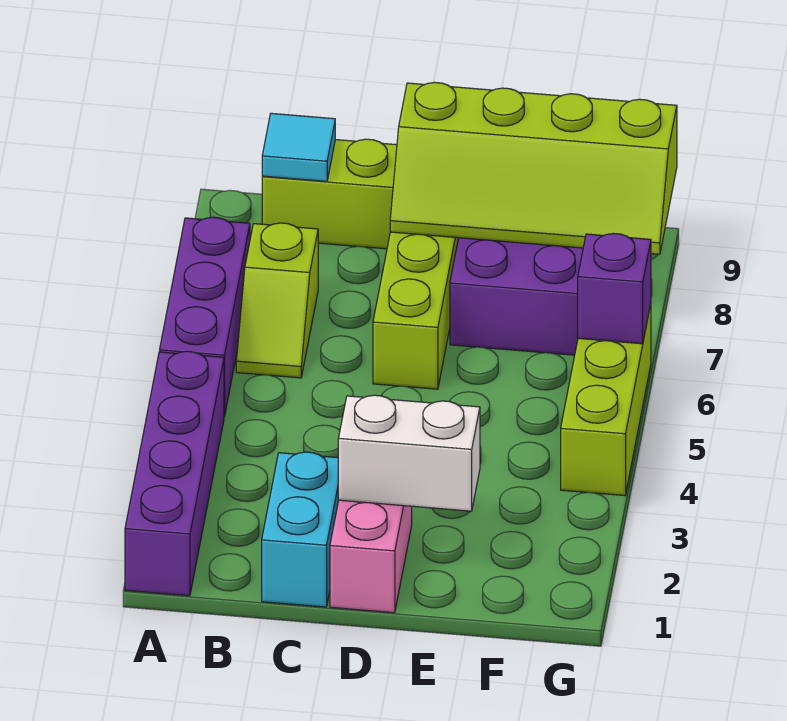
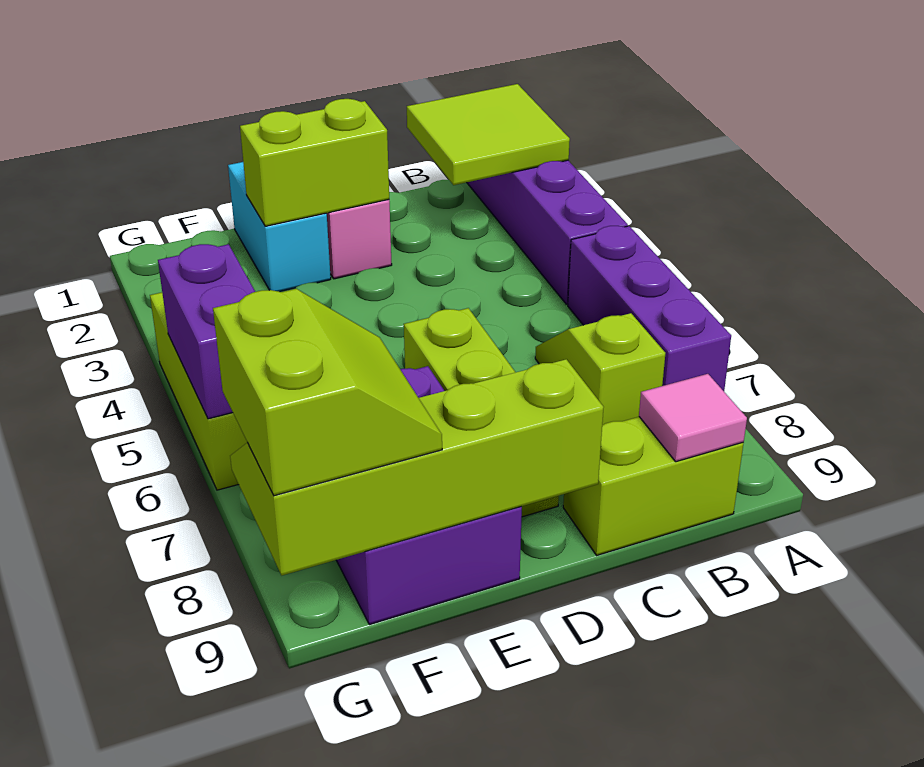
none -> lime tile A1:B2 level 2
cyan tile B9 level 2 -> pink tile B9 level 2
cyan brick C1:C2 level 1 -> cyan brick E1:E2 level 1
white brick D2:E2 level 2 -> lime brick D2:E2 level 2
none -> lime slope F8:G9 level 3 top G
purple brick G6 level 2 -> purple brick G5:G6 level 2

